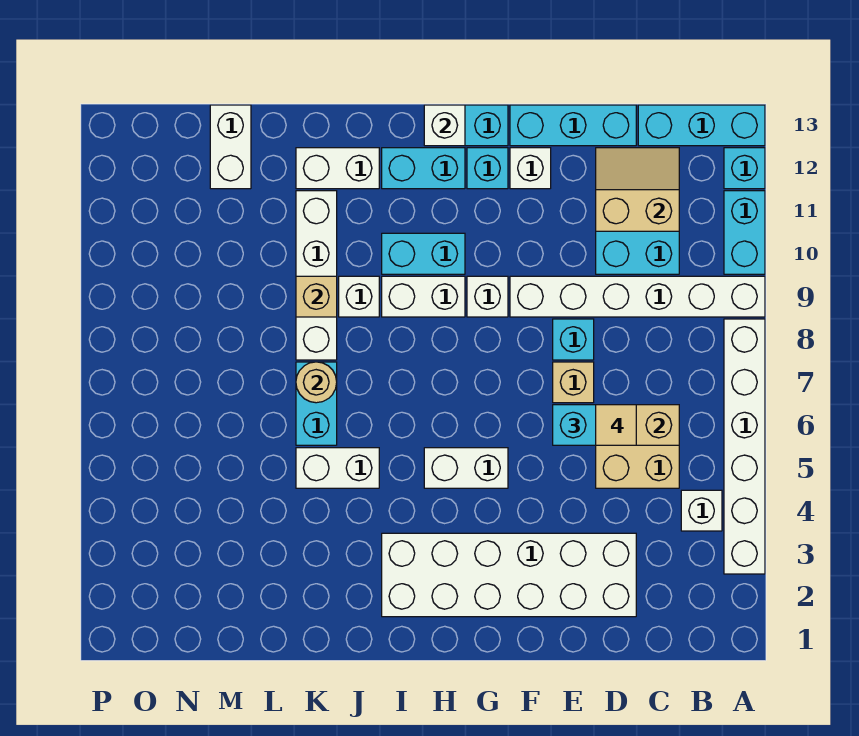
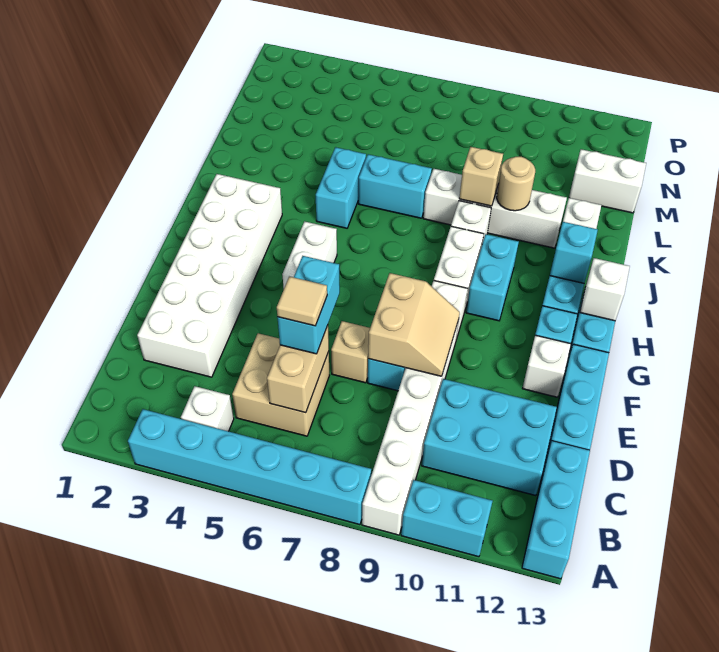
white brick A3:A8 level 1 -> cyan brick A3:A8 level 1
cyan brick A12 level 1 -> cyan brick I12 level 2
tan slope C11:D12 level 2 top 11 -> tan slope E8:F9 level 2 top 8
white brick J5:K5 level 1 -> cyan brick J5:K5 level 1
tan round brick K7 level 2 -> tan round brick K10 level 2

